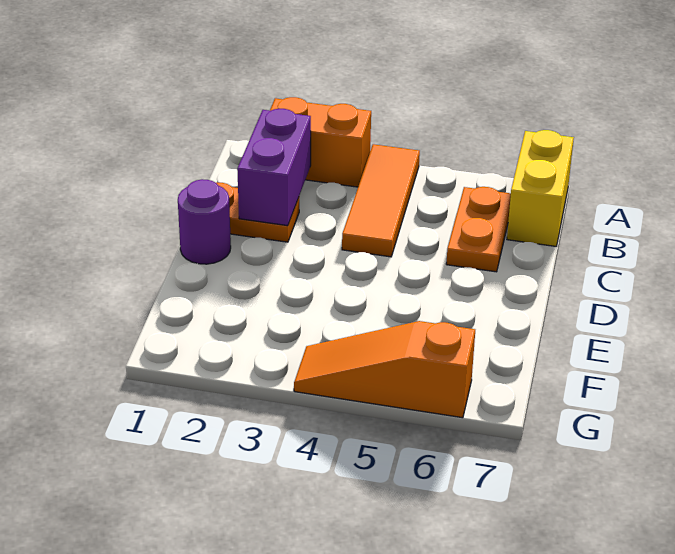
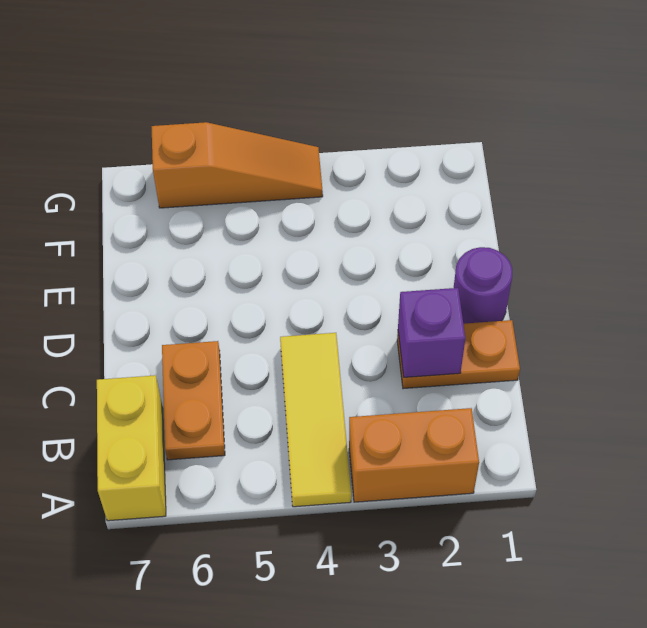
orange tile A4:C4 level 1 -> yellow tile A4:C4 level 1
purple brick B2:C2 level 2 -> purple brick C2 level 2

